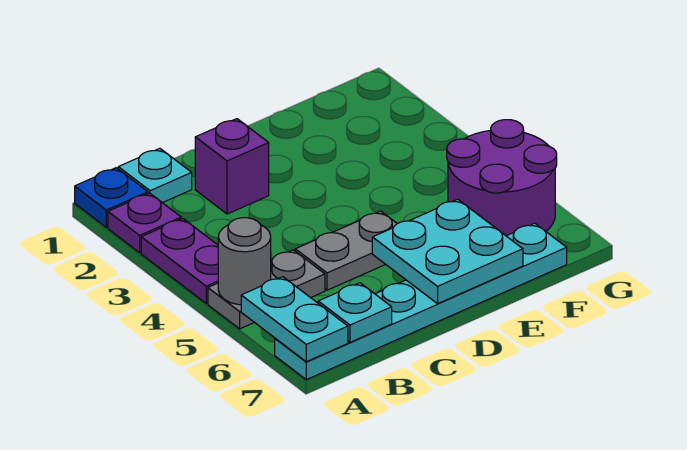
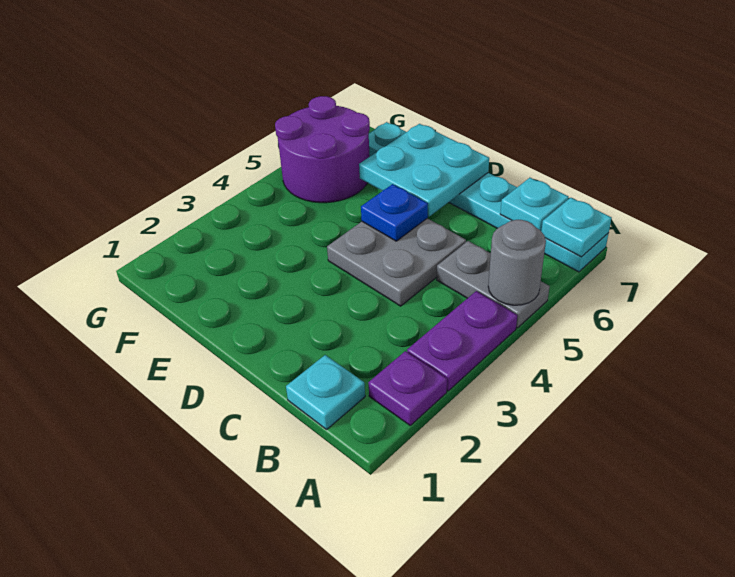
blue plate A1 level 1 -> blue plate D5 level 2
cyan plate A6:A7 level 2 -> cyan plate A7 level 2
purple brick C2 level 1 -> none
grey plate C5:D5 level 1 -> grey plate C4:D5 level 1

